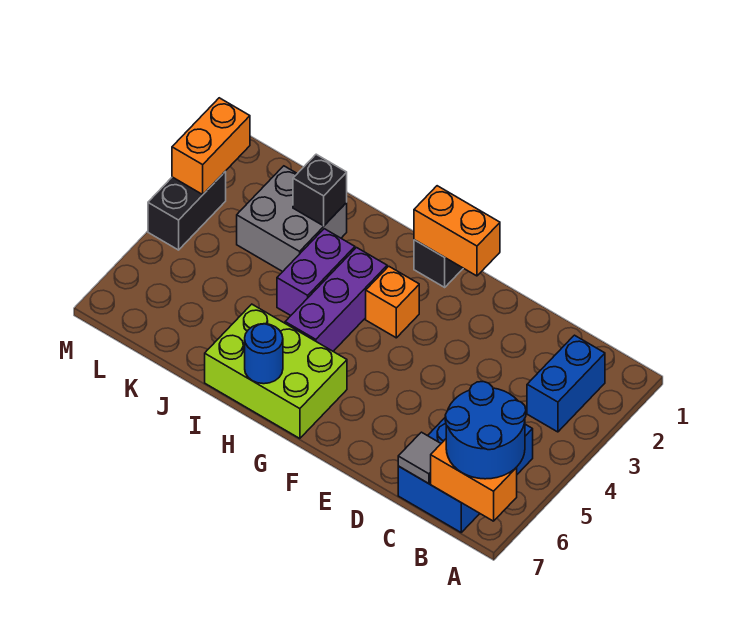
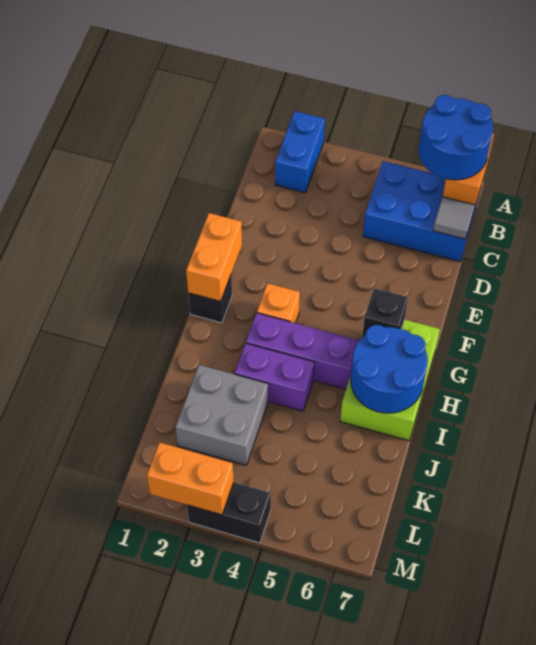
blue brick B2:B3 level 1 -> blue brick A2:B2 level 1
blue round brick H7 level 2 -> blue round brick H6:I7 level 2
black brick J2 level 2 -> black brick G6 level 2

